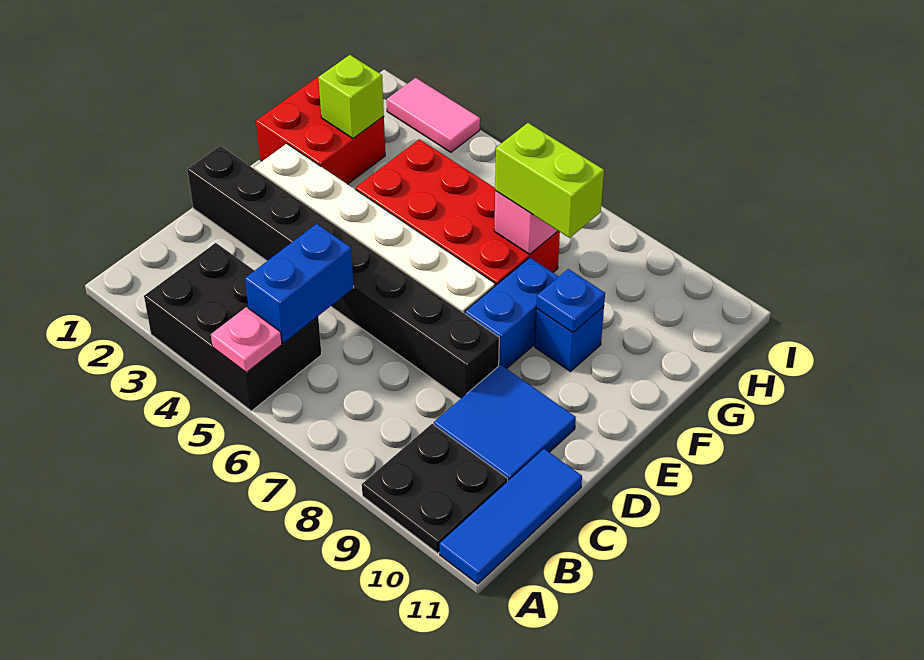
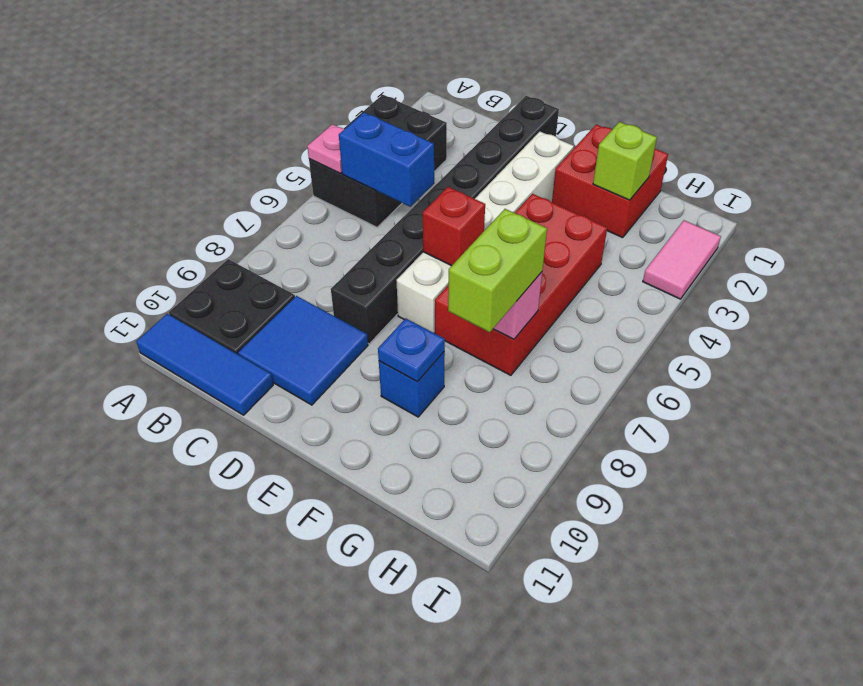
none -> red brick E6 level 2
blue brick E8:F8 level 1 -> none

